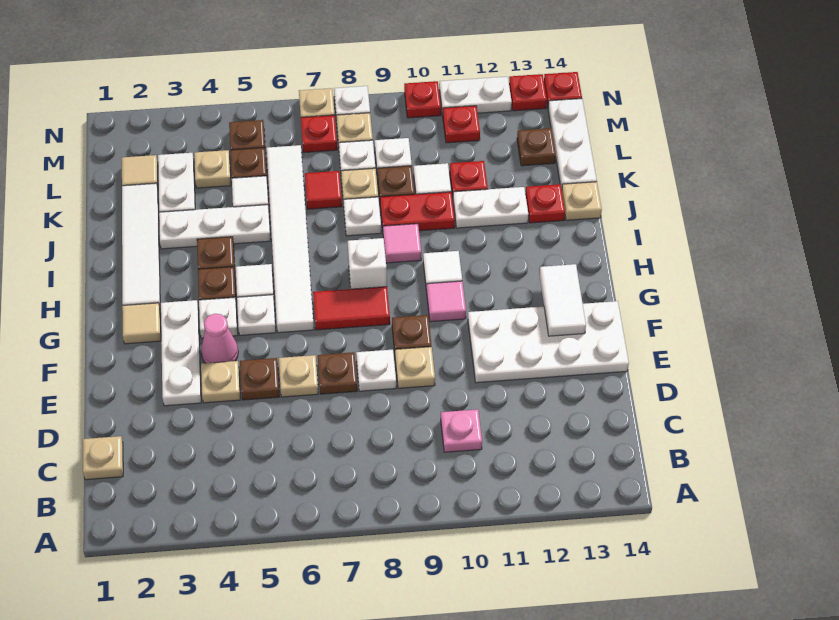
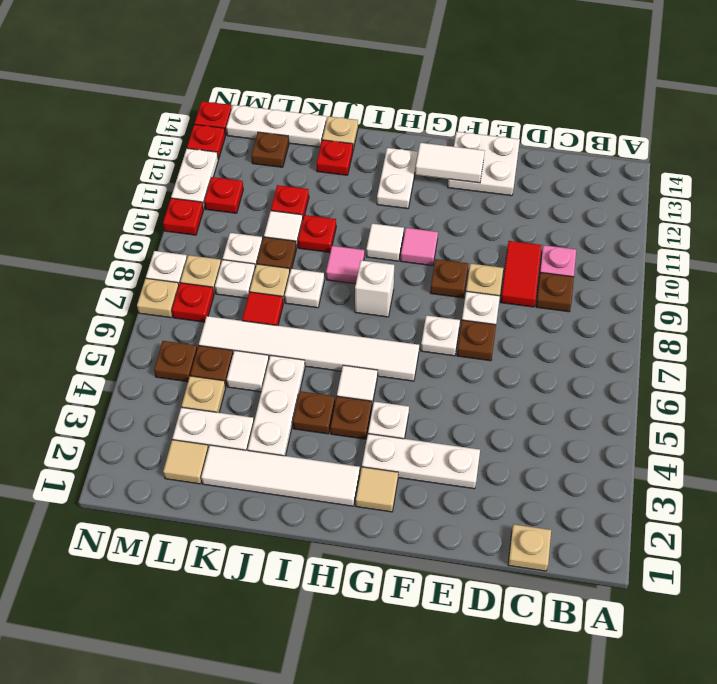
tan plate E4 level 1 -> none
brown plate E5 level 1 -> brown plate C9 level 1
tan plate E6 level 1 -> none
white plate E11:F14 level 1 -> white plate E13:F14 level 1
pink cone F4 level 1 -> none
white plate G5 level 1 -> white plate F7 level 1
red tile G7:G8 level 1 -> red tile D9:D10 level 1
red plate J9:J10 level 1 -> red plate J10 level 1
white plate J11:J12 level 1 -> white plate H12:H13 level 1

